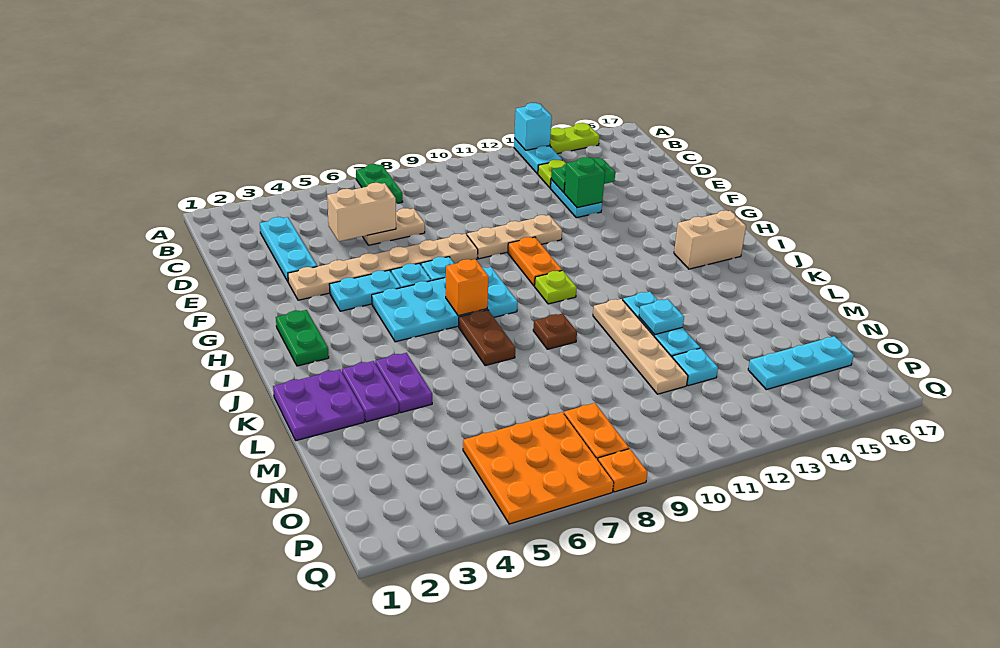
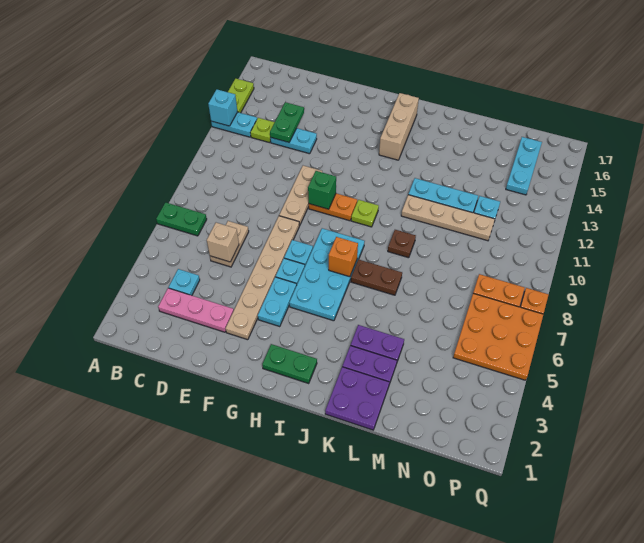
cyan plate C3:E3 level 1 -> pink plate C3:E3 level 1
tan brick D5:D6 level 2 -> tan brick D6 level 2
green brick E13 level 2 -> green brick G10 level 2
tan brick I15:I16 level 1 -> tan brick I14:I16 level 1
cyan plate L12 level 2 -> cyan plate C4 level 1

